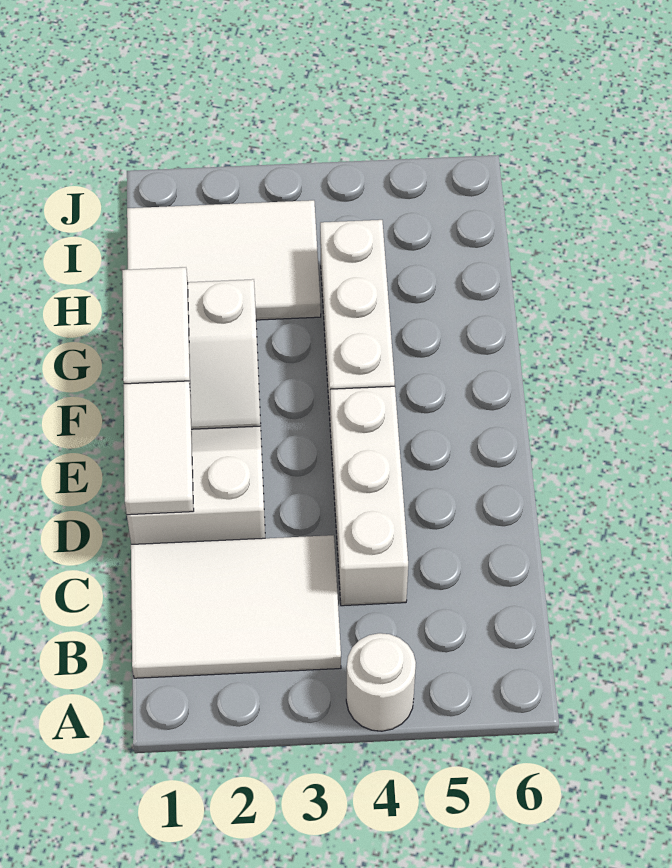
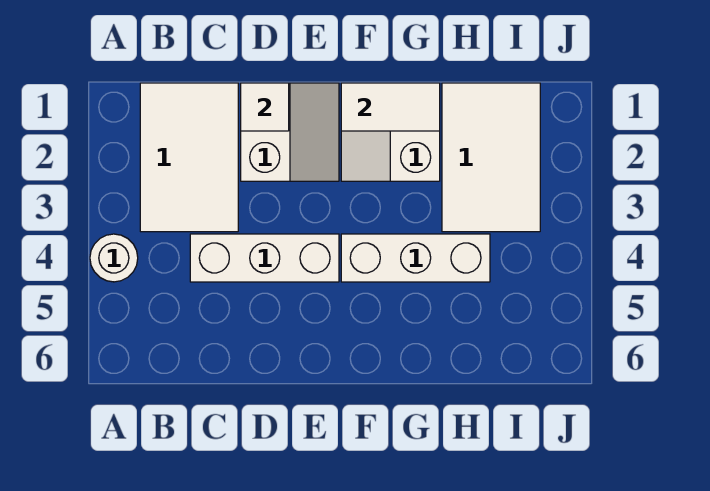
white tile D1:E1 level 2 -> white tile D1 level 2

